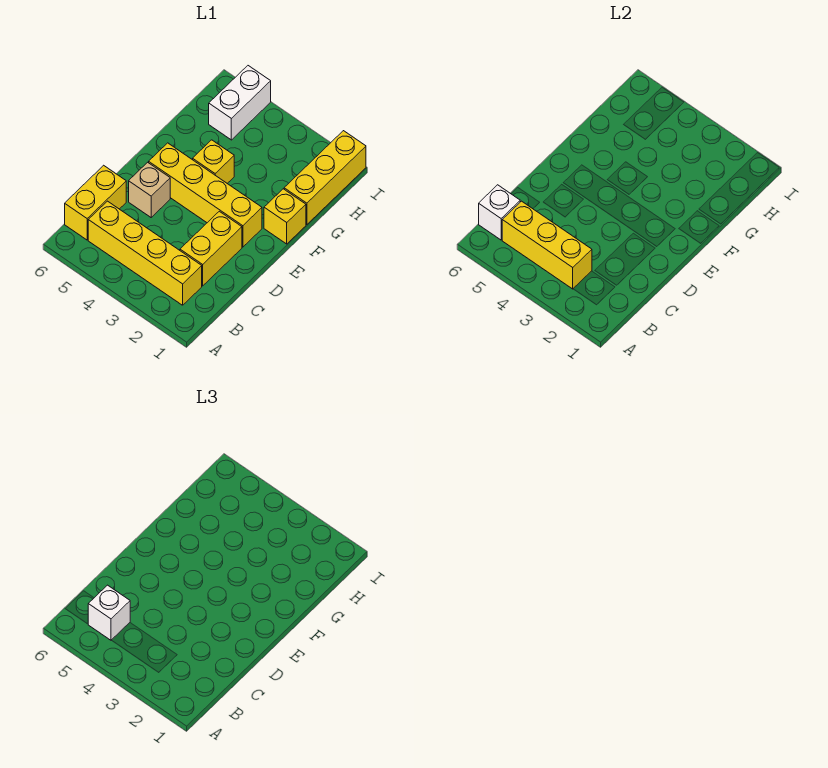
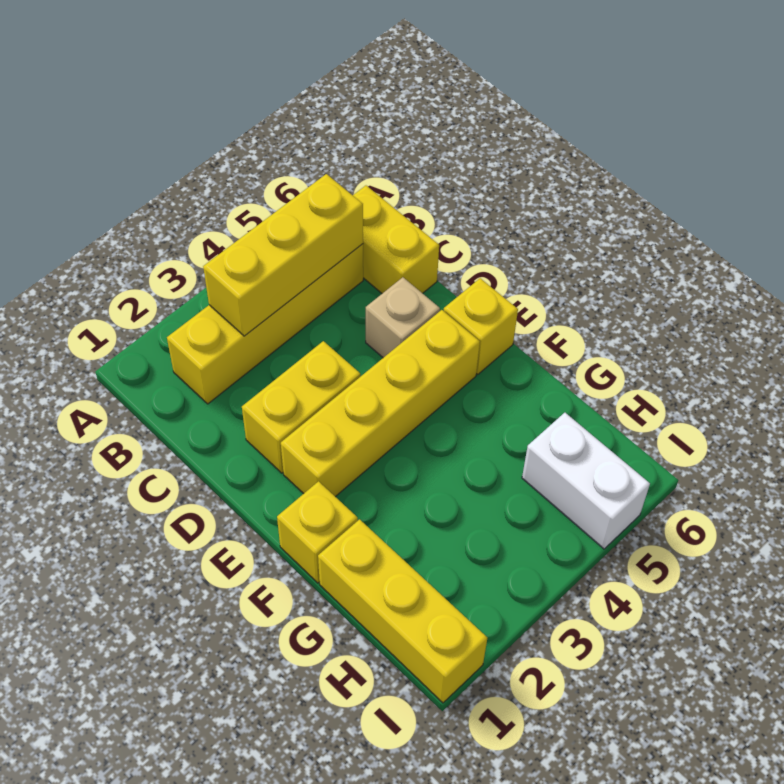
white brick B5 level 3 -> none
white brick B6 level 2 -> none
yellow brick C2:D2 level 1 -> yellow brick D2:D3 level 1
yellow brick F4 level 1 -> yellow brick E6 level 1

